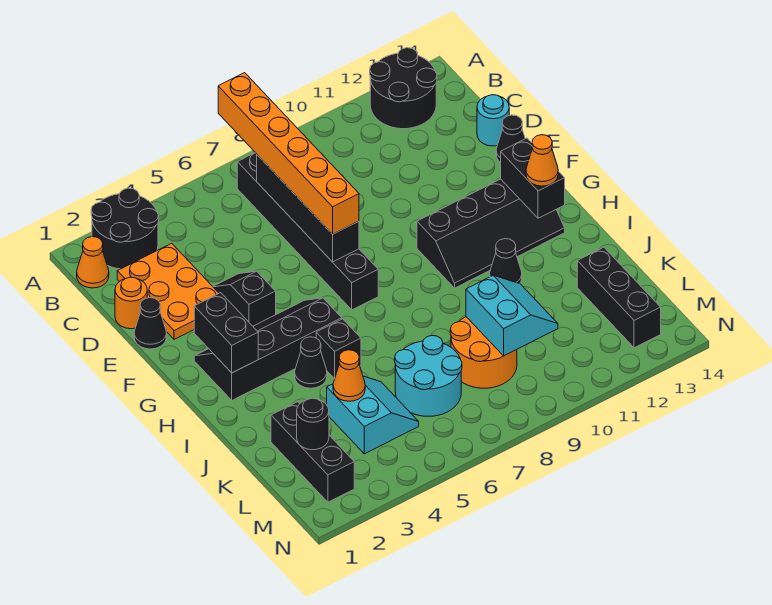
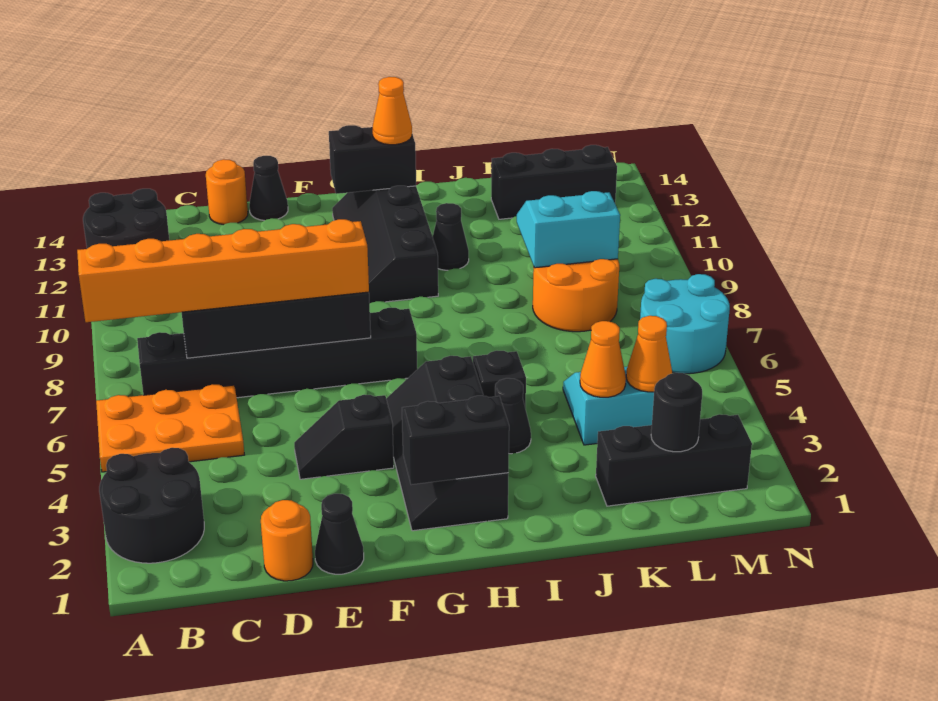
orange cone B1 level 1 -> orange cone L4 level 2
orange plate C2:E3 level 1 -> orange plate A5:C6 level 1
cyan round brick D14 level 1 -> orange round brick D14 level 1
black slope G10:H13 level 1 top G -> black slope G10:H13 level 1 top H
cyan round brick K6:L7 level 1 -> cyan round brick M6:N7 level 1

